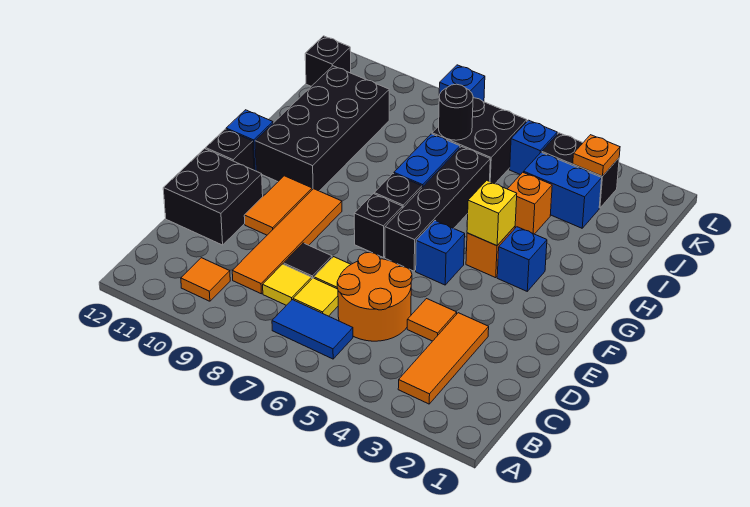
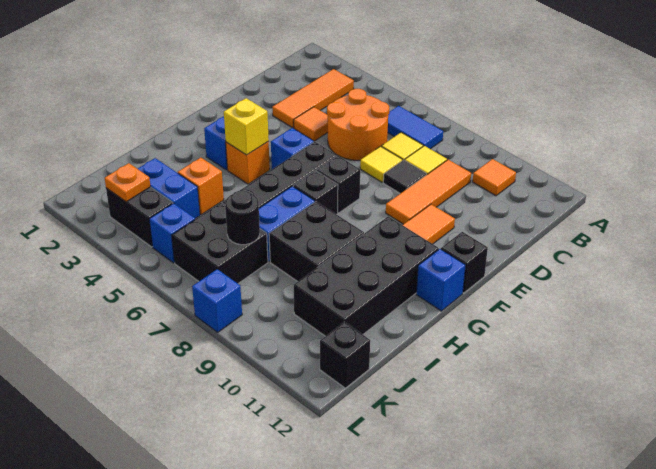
orange tile C9:F9 level 1 -> orange tile C9:E9 level 1
black brick D11:E12 level 1 -> black brick H8:I9 level 1

